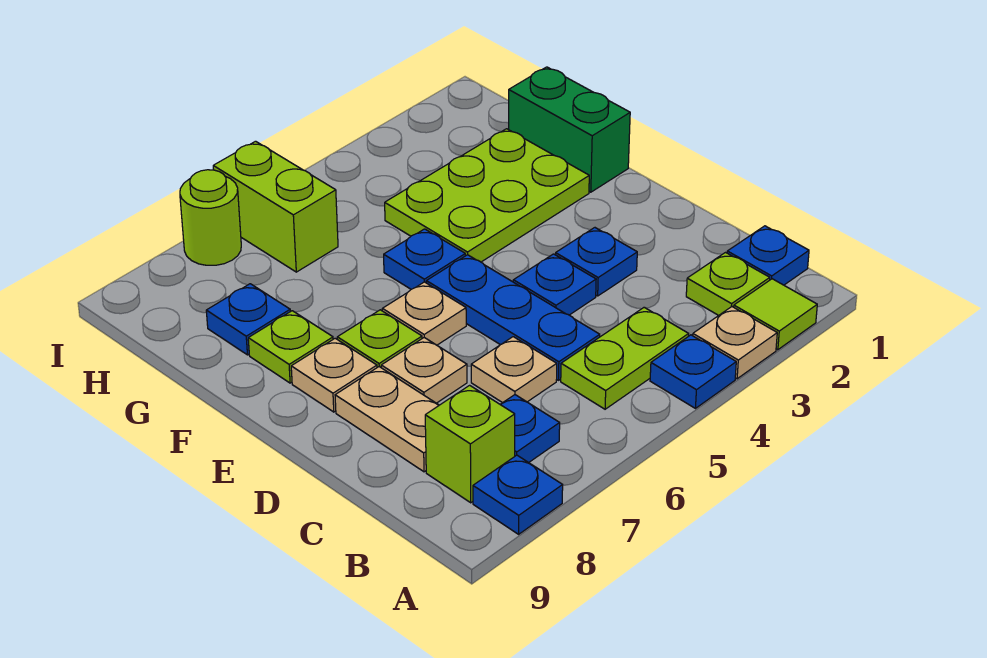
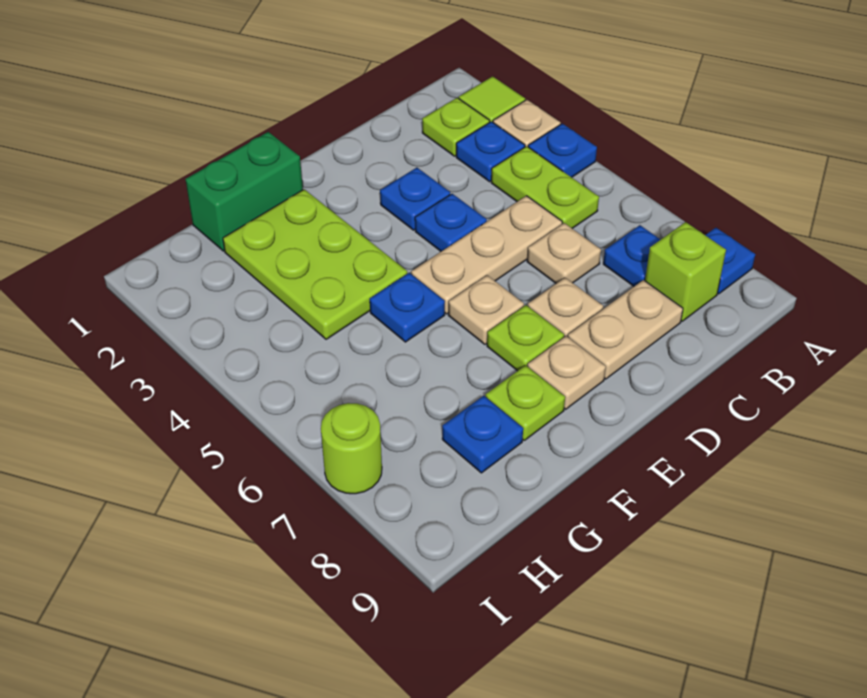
blue plate B1 level 1 -> blue plate B3 level 1
blue plate C5:E5 level 1 -> tan plate C5:E5 level 1
lime brick H6:I6 level 1 -> none

